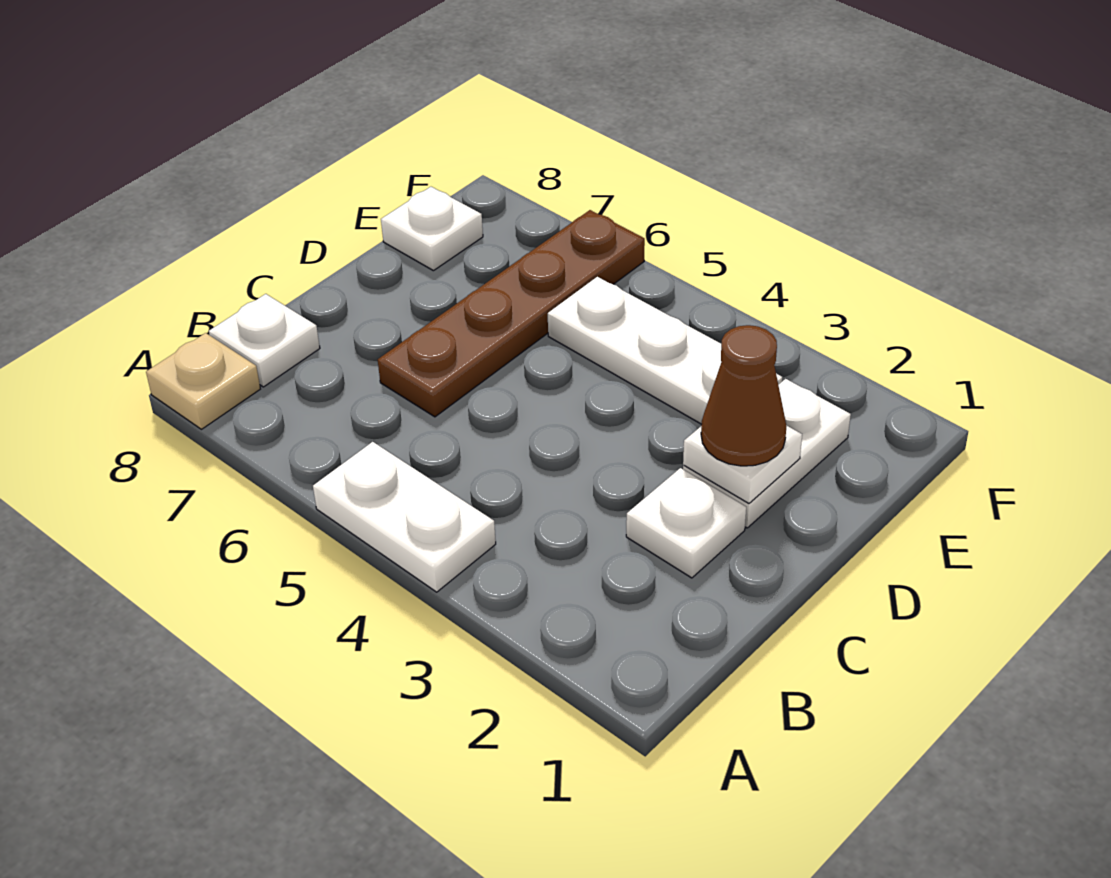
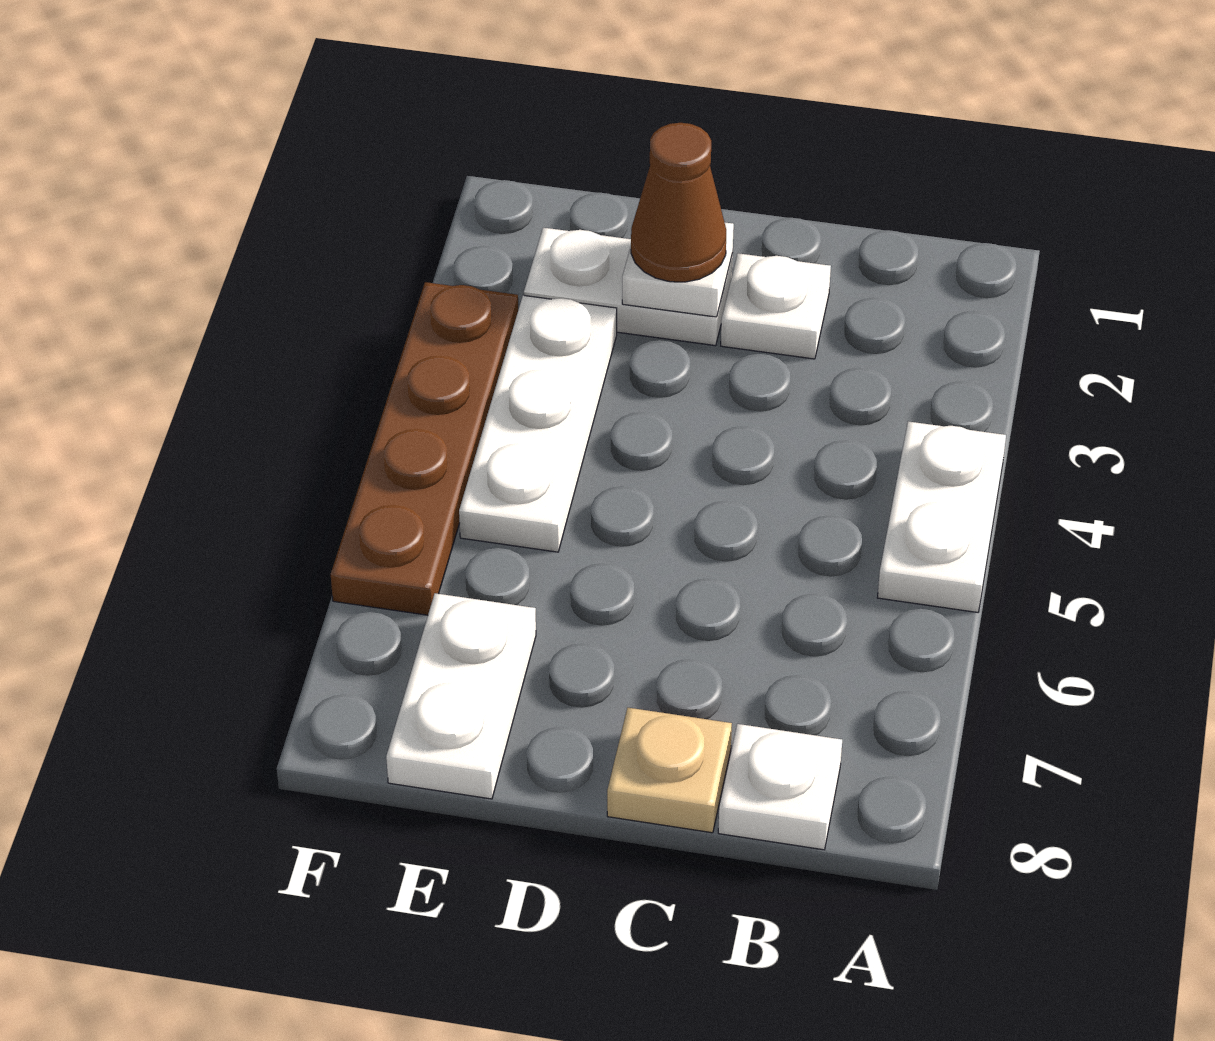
tan plate A8 level 1 -> tan plate C8 level 1
brown plate C6:F6 level 1 -> brown plate F3:F6 level 1
white plate E8 level 1 -> white plate E7:E8 level 1

